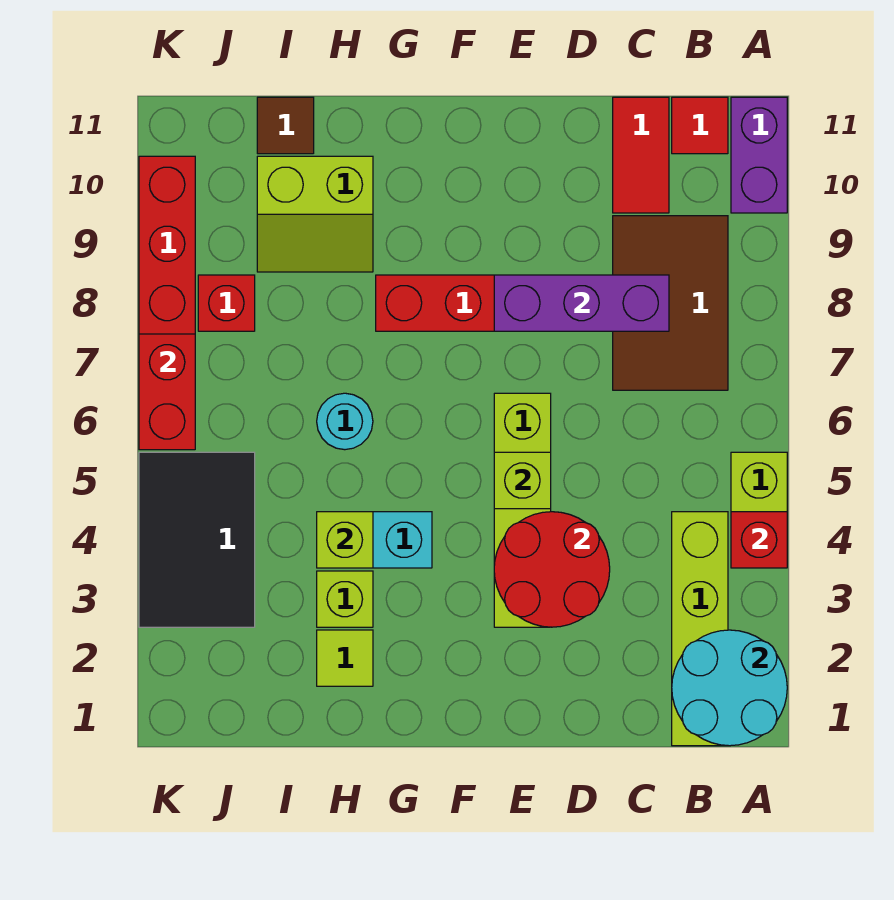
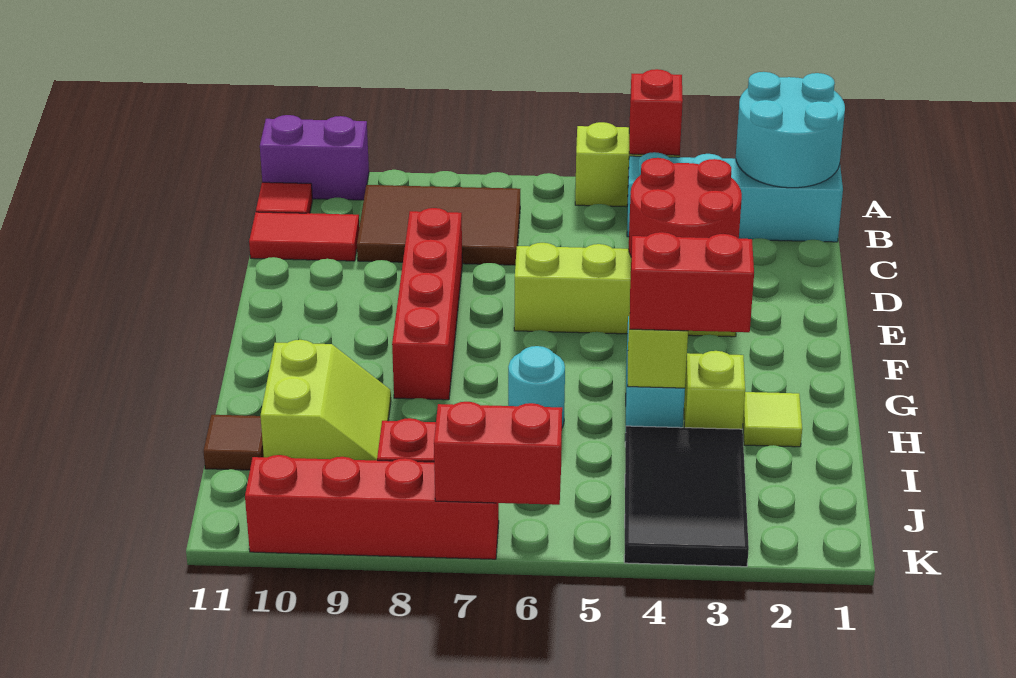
lime brick B1:B4 level 1 -> cyan brick B1:B4 level 1
purple brick C8:E8 level 2 -> none
lime brick E5 level 2 -> none
none -> red brick H3:H4 level 3
black tile J3:K5 level 1 -> black tile I3:K4 level 1

